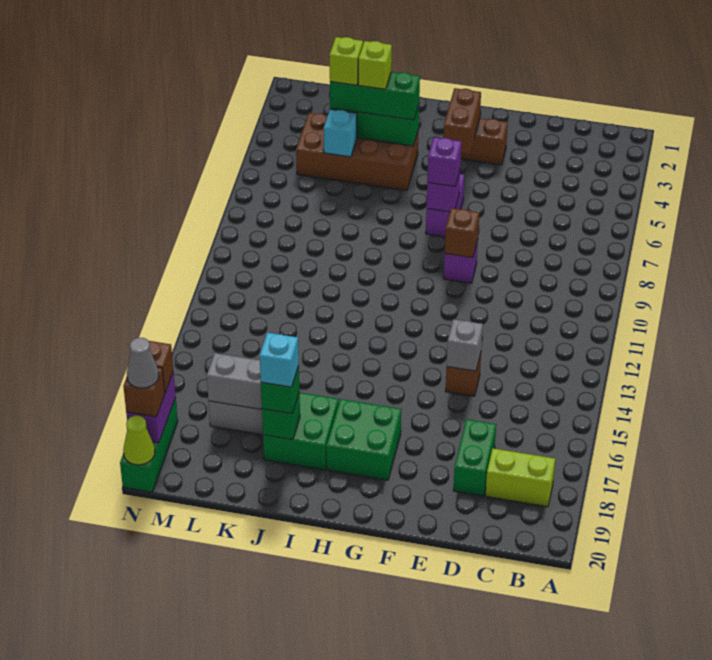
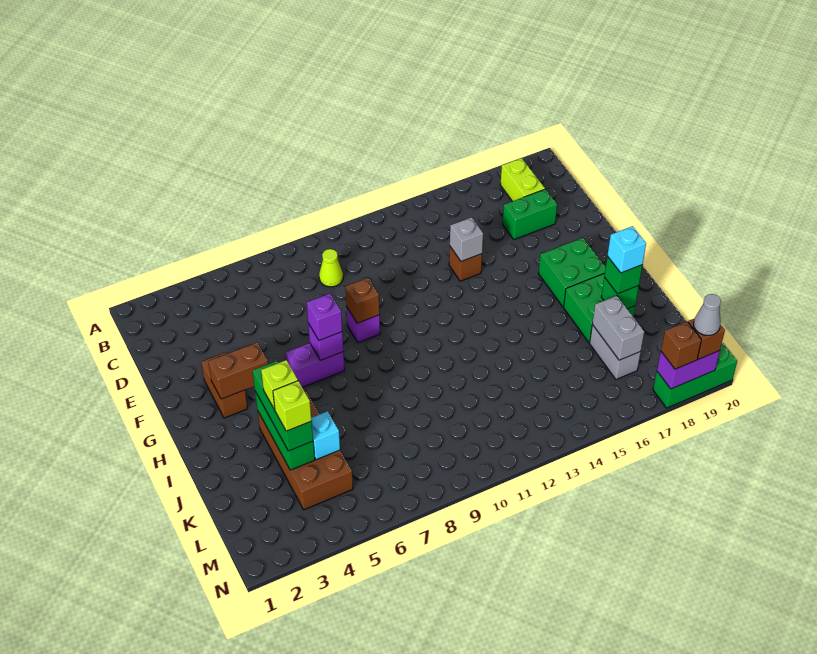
lime cone N20 level 2 -> lime cone C9 level 1

